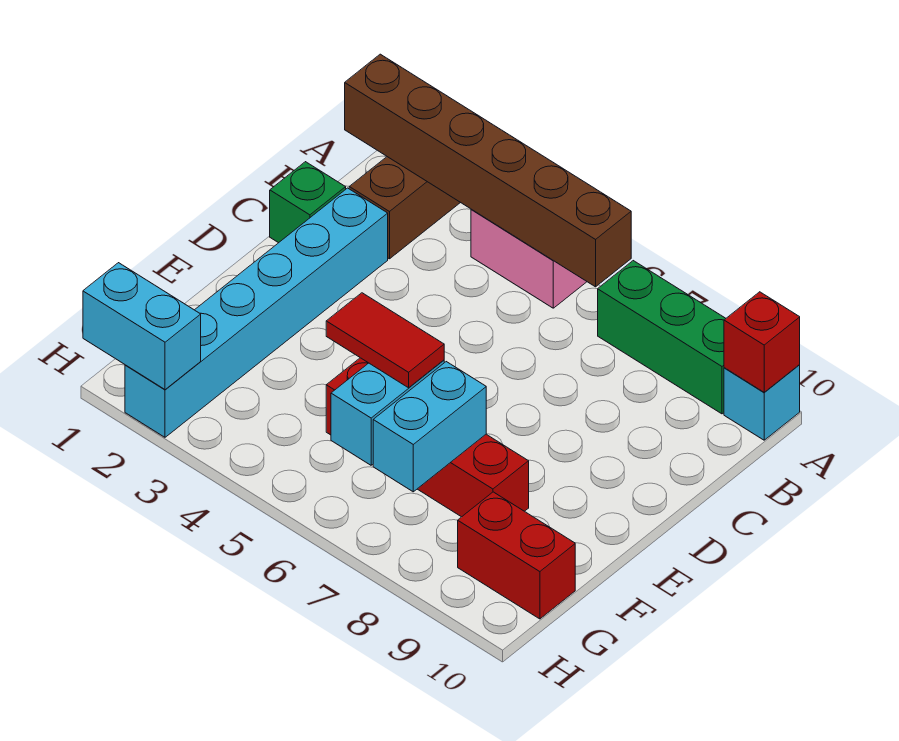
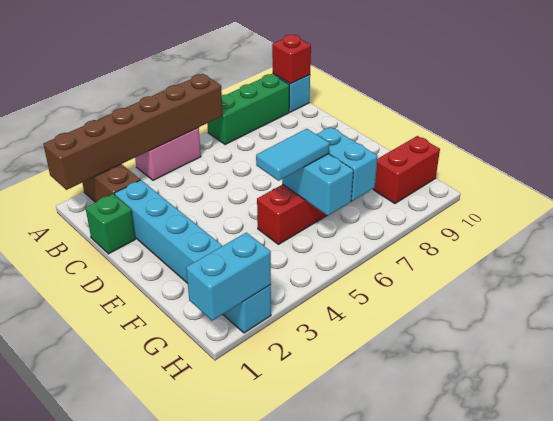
red tile F5:F6 level 3 -> cyan tile F5:F6 level 3

